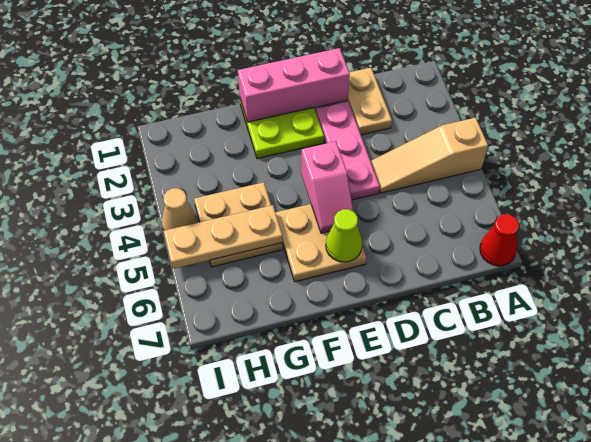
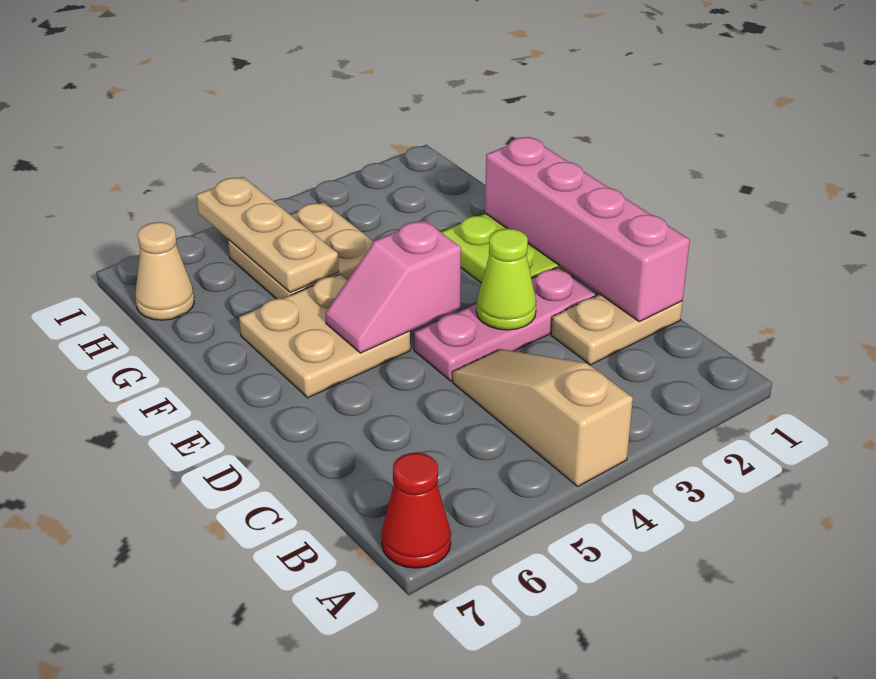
pink brick D1:F1 level 2 -> pink brick C1:F1 level 2
lime cone E6 level 2 -> lime cone D3 level 2
tan cone I4 level 1 -> tan cone H7 level 1

